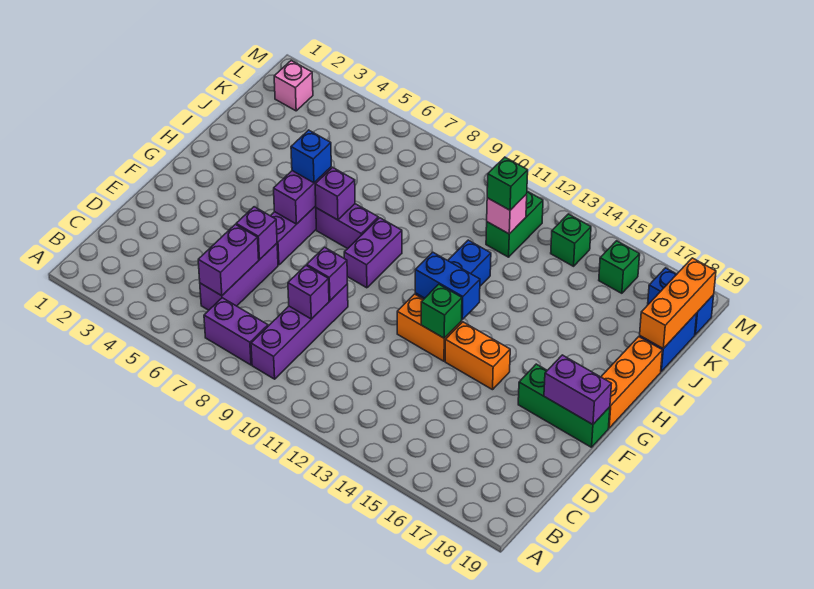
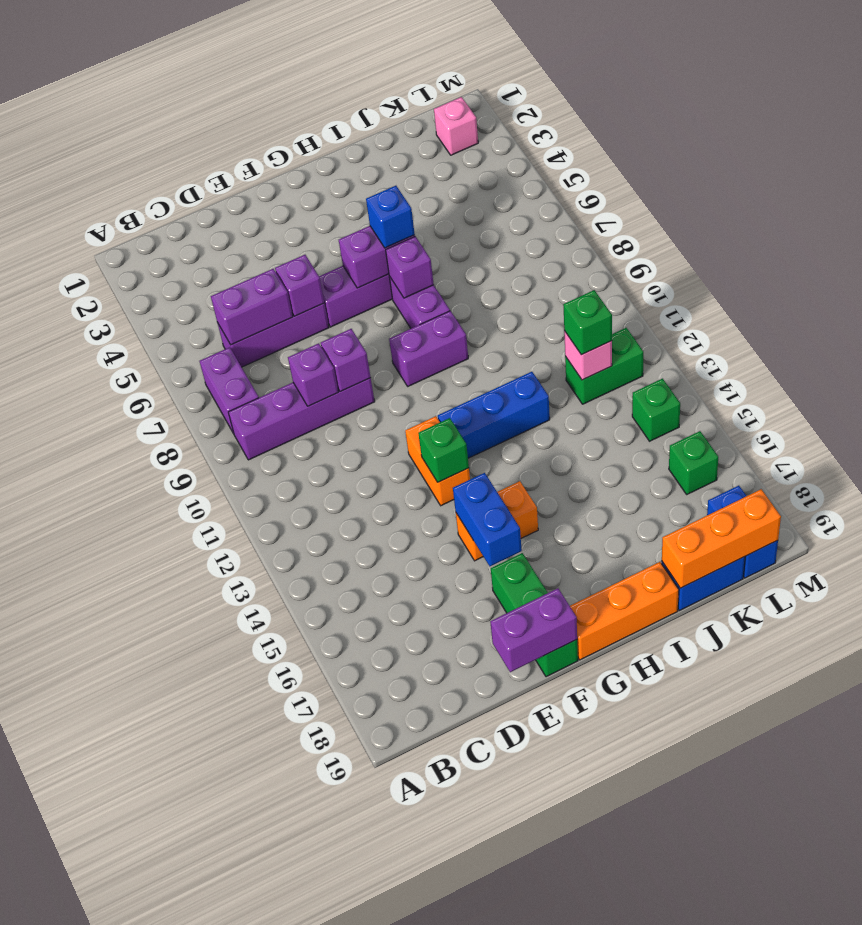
orange brick F14:F15 level 1 -> orange brick F15:G15 level 1
purple brick F18:F19 level 2 -> purple brick E19:F19 level 2
blue brick G12:G13 level 2 -> blue brick F15:F16 level 2

